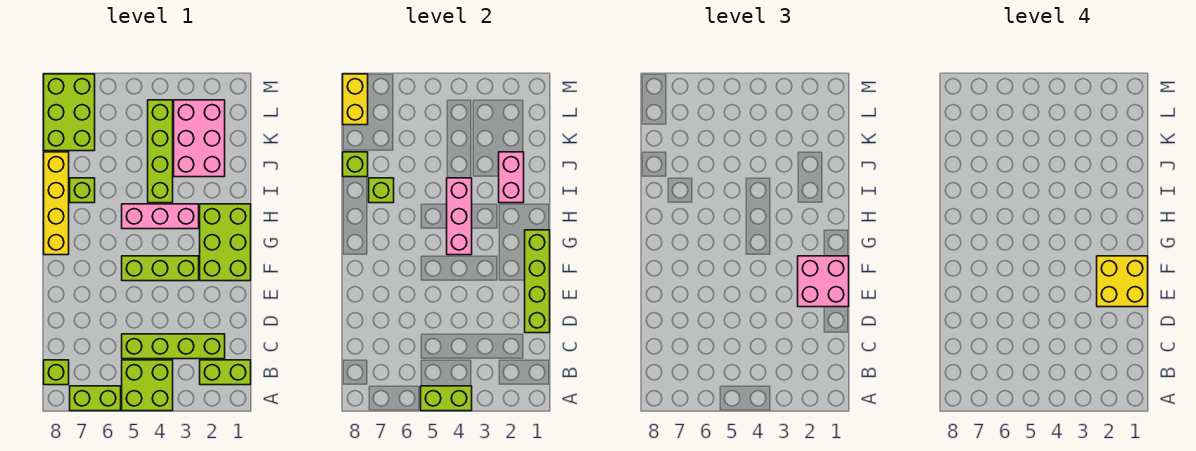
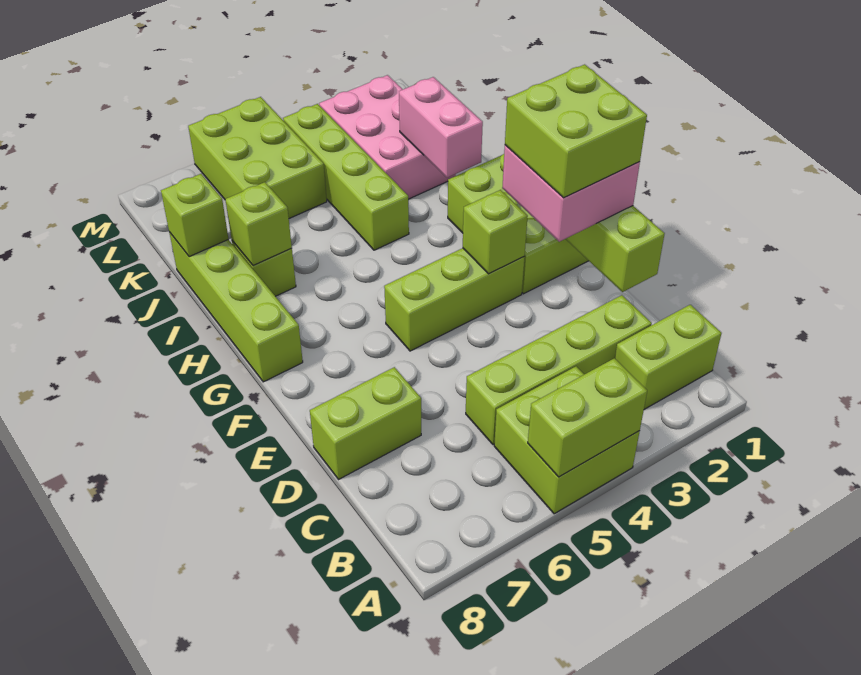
lime brick A6:A7 level 1 -> lime brick D7:D8 level 1
lime brick B8 level 1 -> lime brick F3 level 2
yellow brick E1:F2 level 4 -> lime brick E1:F2 level 4
pink brick G4:I4 level 2 -> none
yellow brick G8:J8 level 1 -> lime brick G8:J8 level 1
pink brick H3:H5 level 1 -> none
lime brick K7:M8 level 1 -> lime brick K5:M6 level 1
yellow brick L8:M8 level 2 -> none

